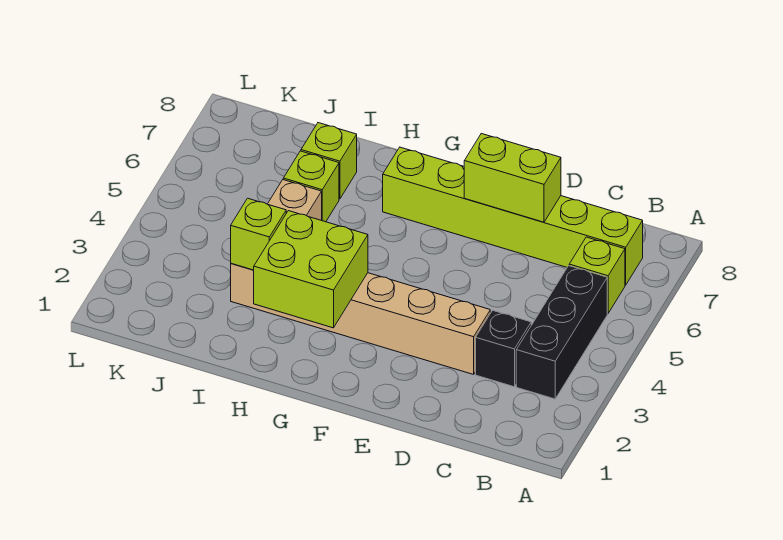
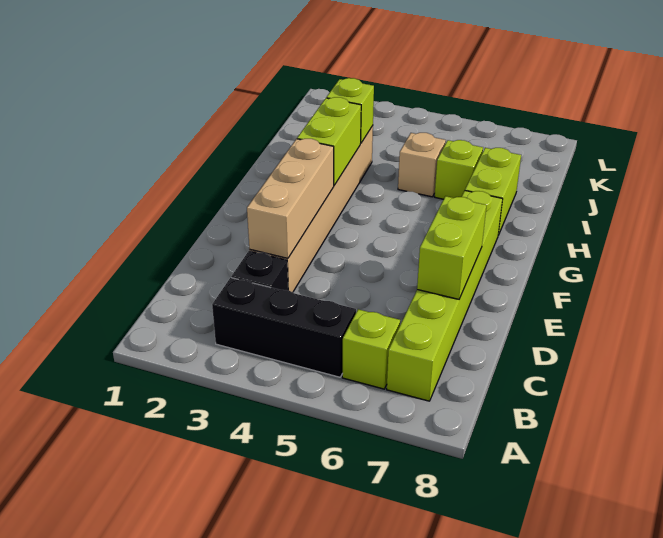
none -> tan brick D3:F3 level 2
lime brick G2:H3 level 2 -> lime brick G3:H3 level 2
lime brick I7 level 1 -> lime brick H7:I7 level 1

